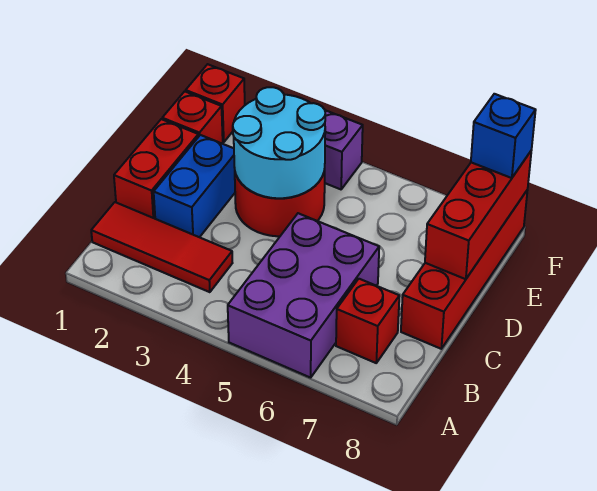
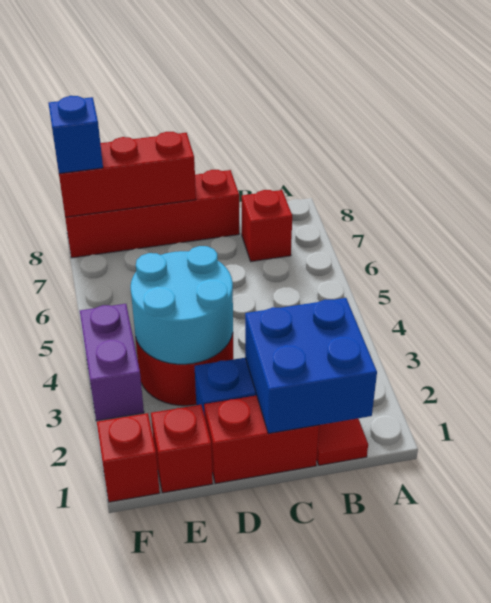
purple brick A5:C6 level 1 -> none
none -> blue brick B1:C2 level 2

